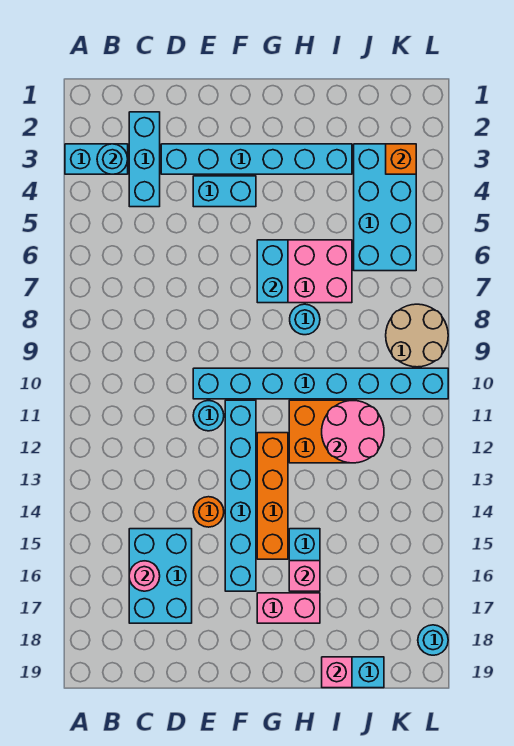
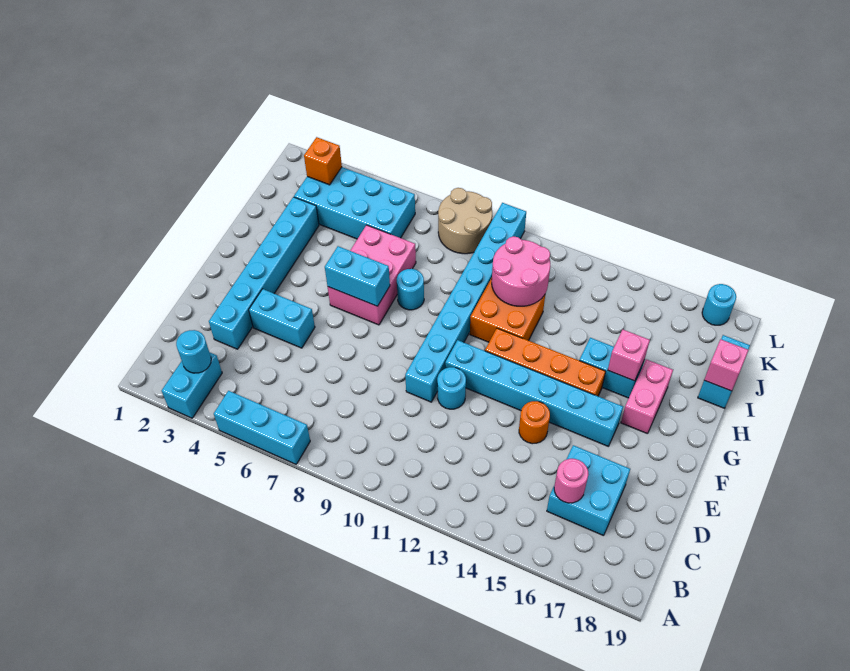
cyan brick C2:C4 level 1 -> cyan brick A5:A7 level 1
cyan brick C15:D17 level 1 -> cyan brick C16:D17 level 1
cyan brick E4:F4 level 1 -> cyan brick E4:E5 level 1

